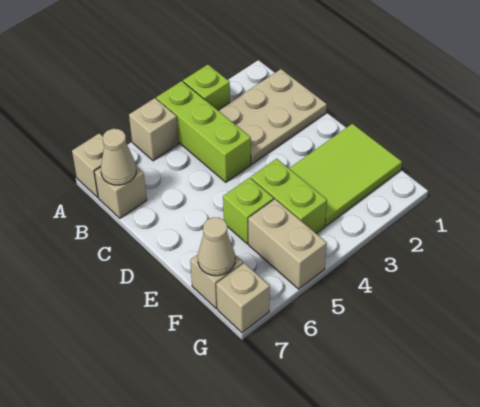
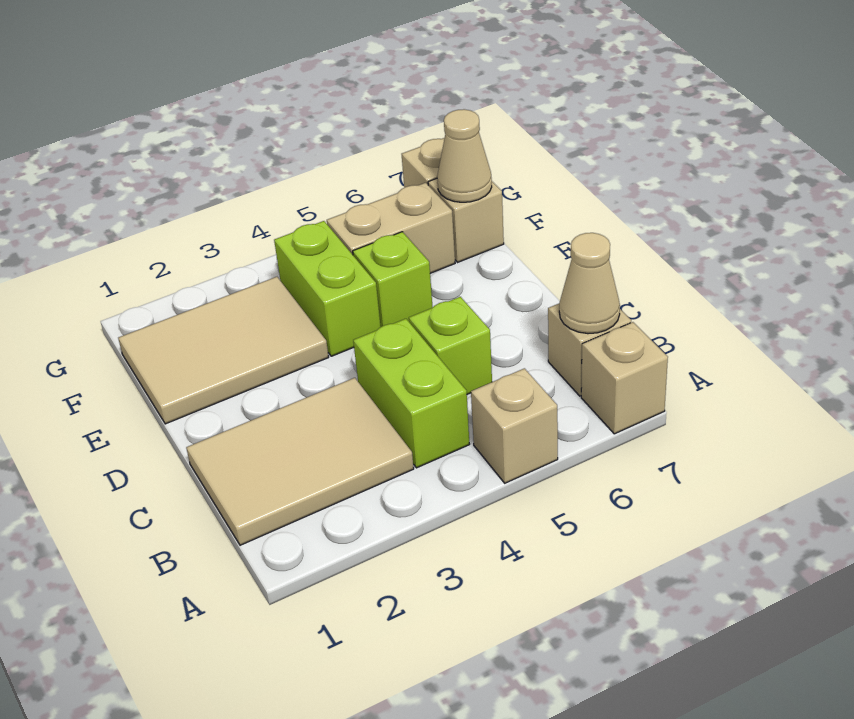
lime brick A3 level 1 -> lime brick C5 level 1
lime brick A4:C4 level 1 -> lime brick B4:C4 level 1
tan plate B1:C3 level 1 -> tan tile B1:C3 level 1
lime tile E1:F3 level 1 -> tan tile E1:F3 level 1
tan brick F5:G5 level 1 -> tan brick F5:F6 level 1

